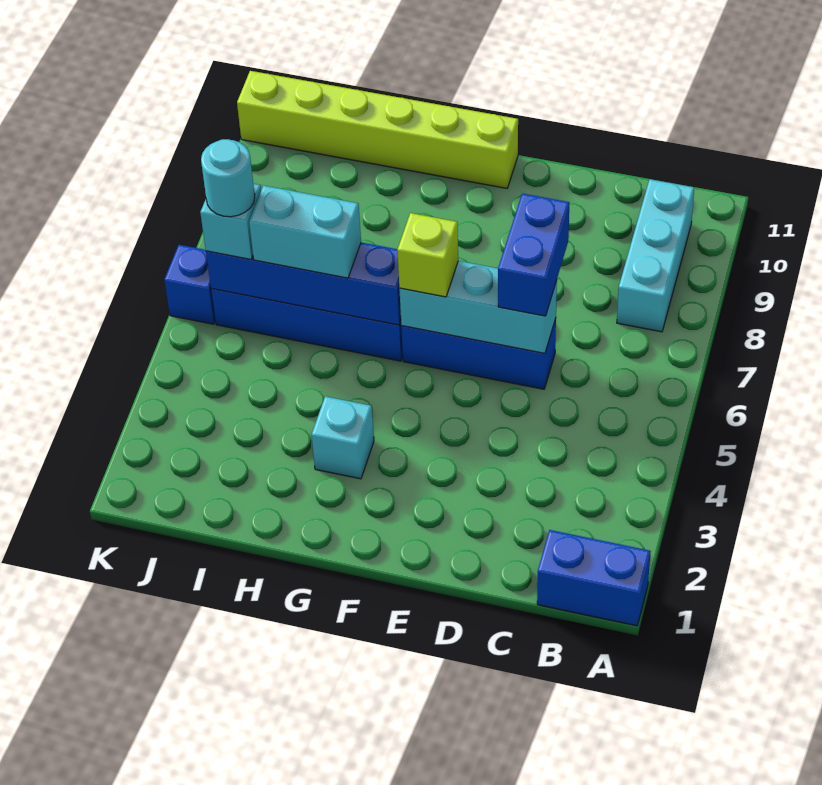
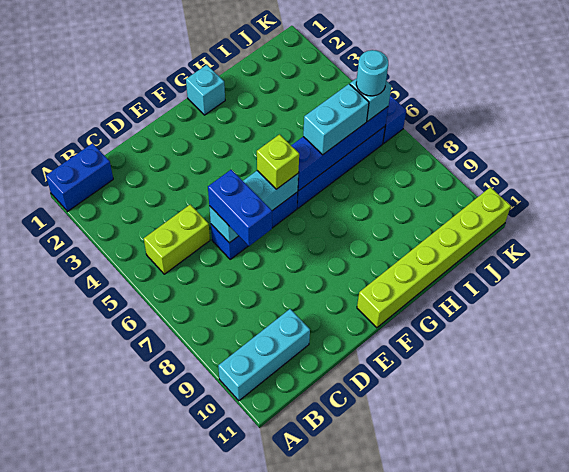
none -> lime brick B5:C5 level 1
cyan brick B8:B10 level 1 -> cyan brick A10:C10 level 1
cyan brick G3 level 1 -> cyan brick G1 level 1

